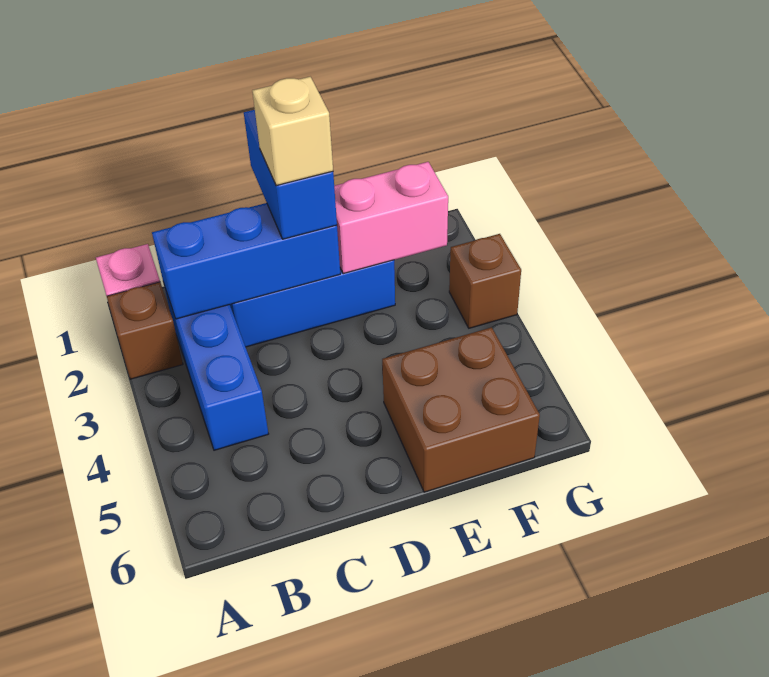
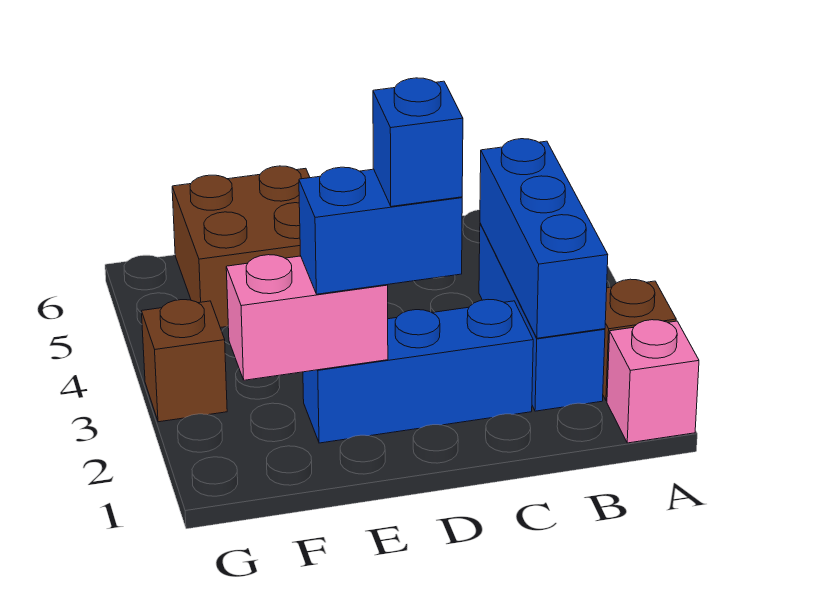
blue brick B2:D2 level 2 -> blue brick B2:B4 level 2
blue brick D1:D2 level 3 -> blue brick D2:E2 level 3
tan brick D2 level 4 -> blue brick D2 level 4

